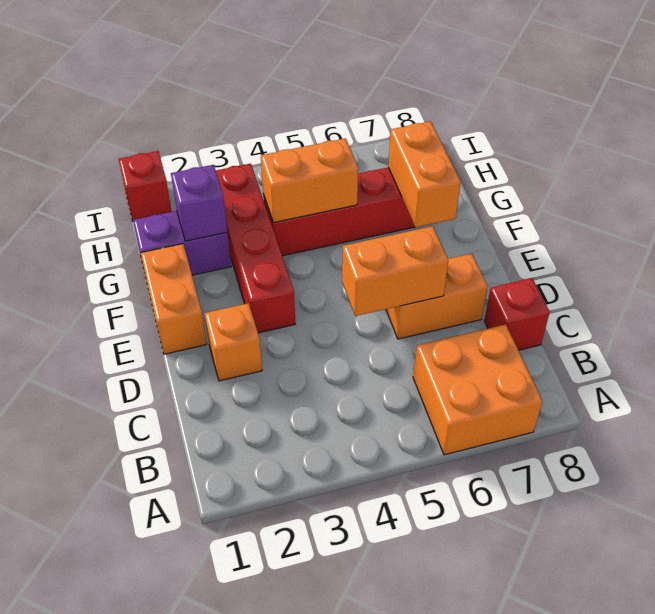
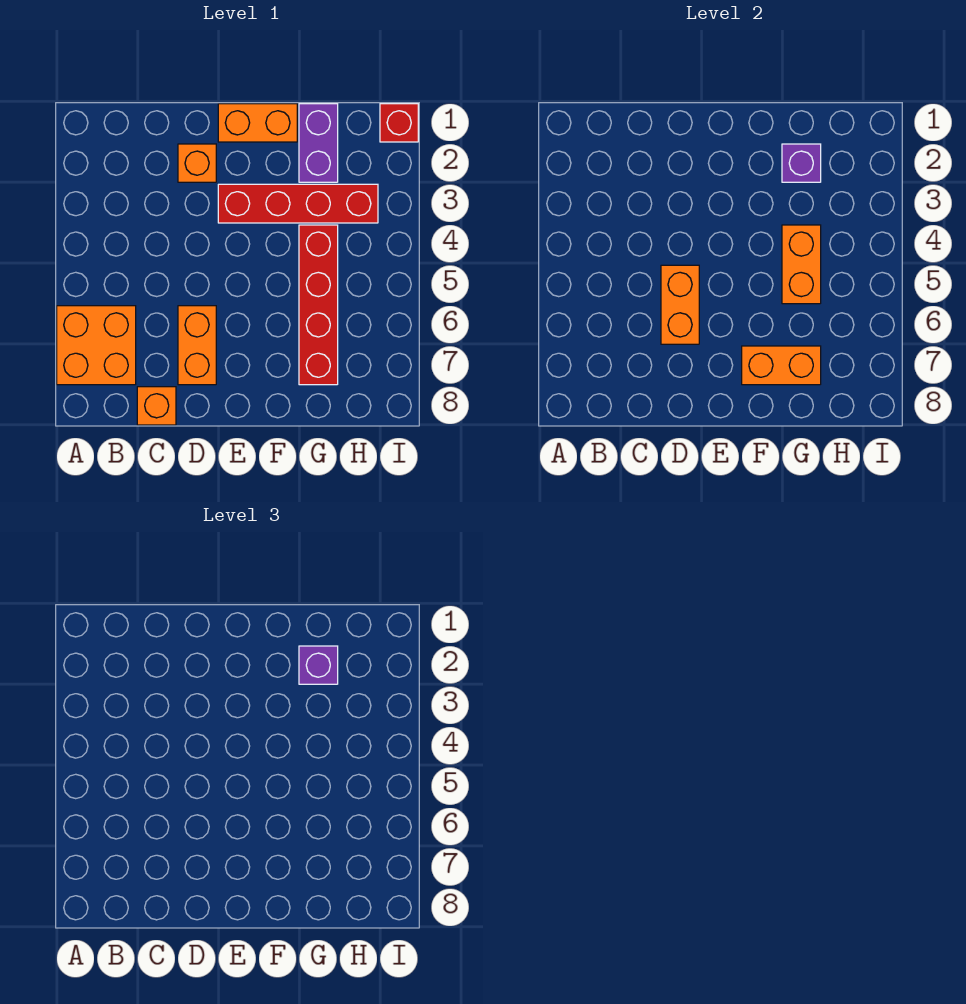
red brick C8 level 1 -> orange brick C8 level 1
none -> purple brick G2 level 3

